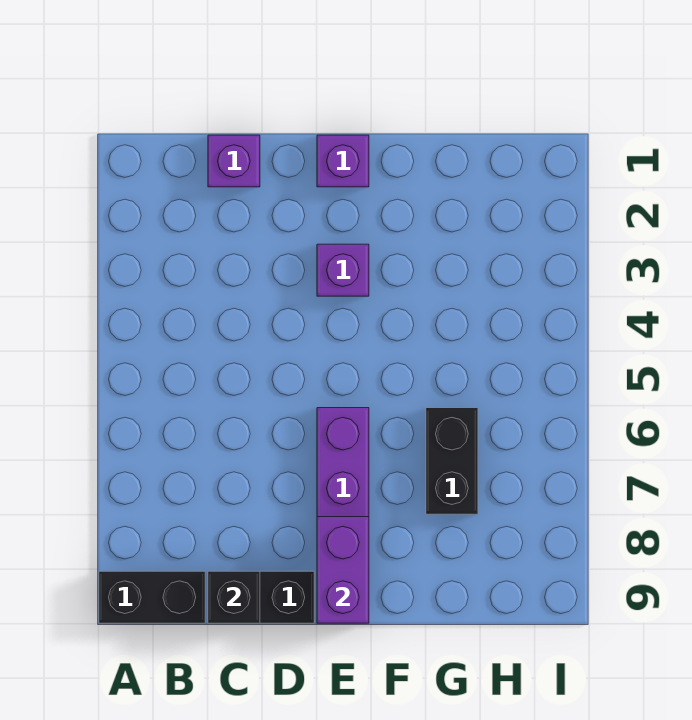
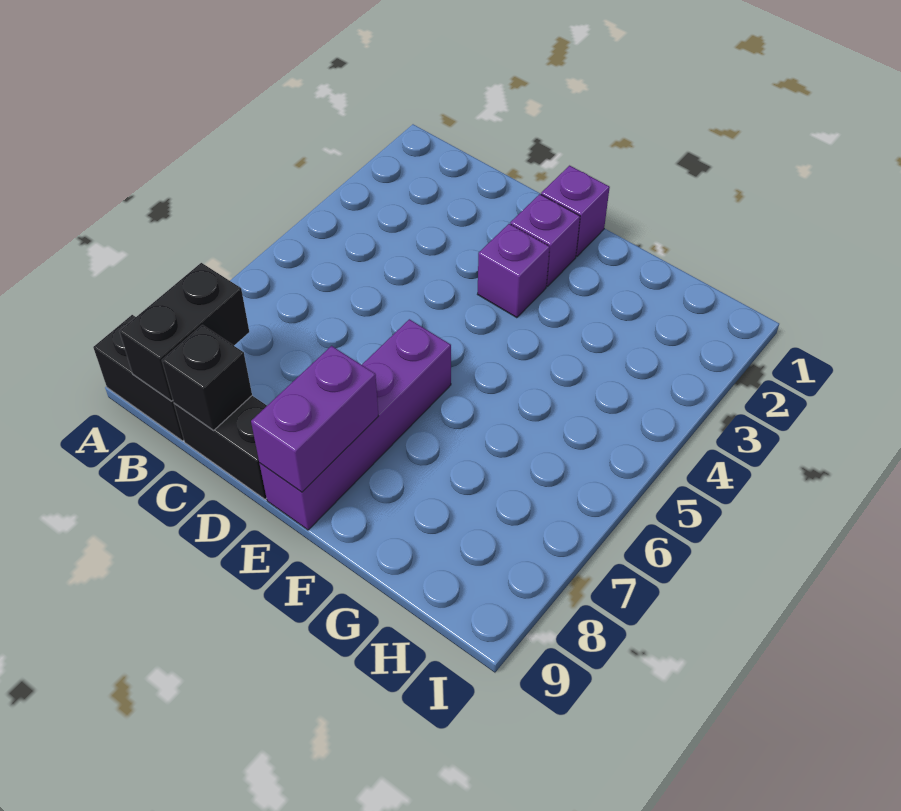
purple brick C1 level 1 -> purple brick E2 level 1
black brick G6:G7 level 1 -> black brick B8:B9 level 2

